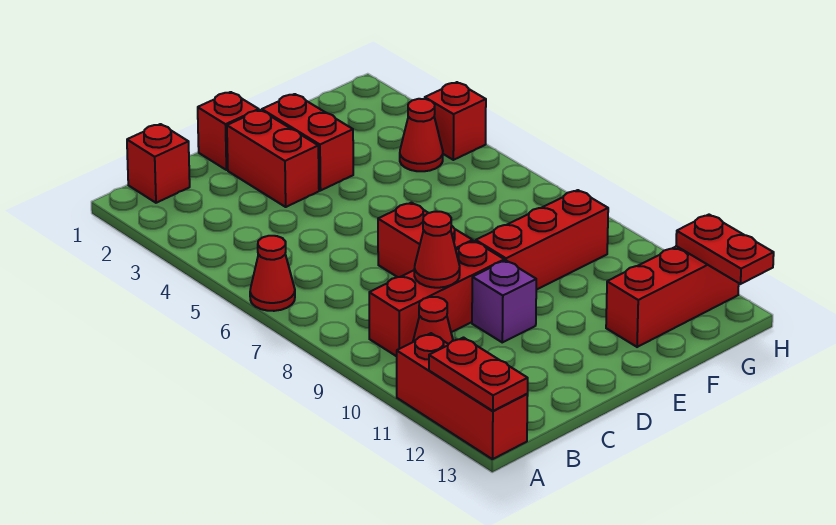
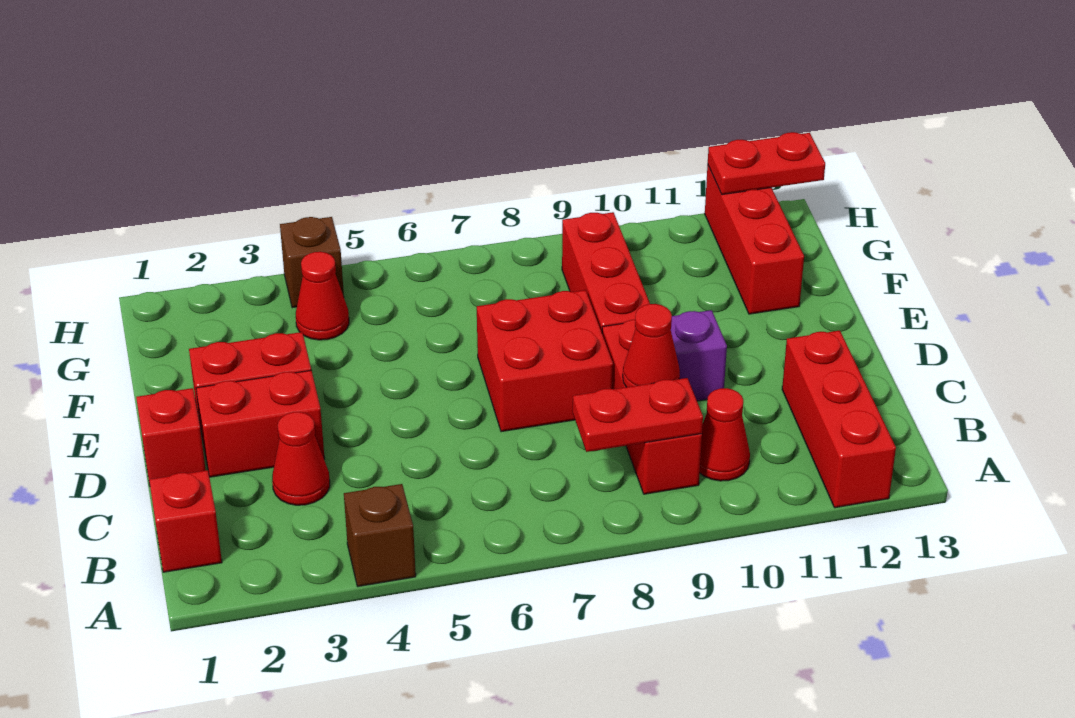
none -> brown brick A4 level 1
red cone A6 level 1 -> red cone C3 level 1
red brick A11:A13 level 1 -> red brick A12:C12 level 1
red plate A12:A13 level 2 -> red plate B8:B9 level 2
red brick D7:D8 level 1 -> red brick D7:E8 level 1
red brick H4 level 1 -> brown brick H4 level 1

